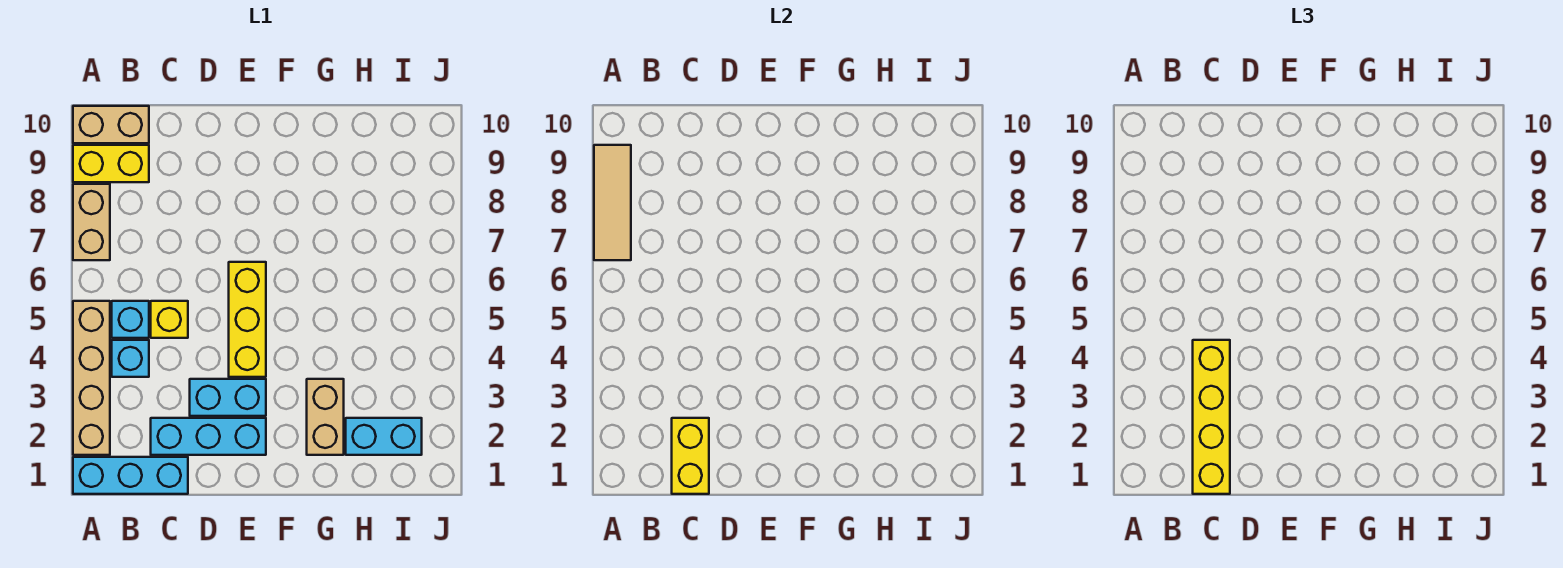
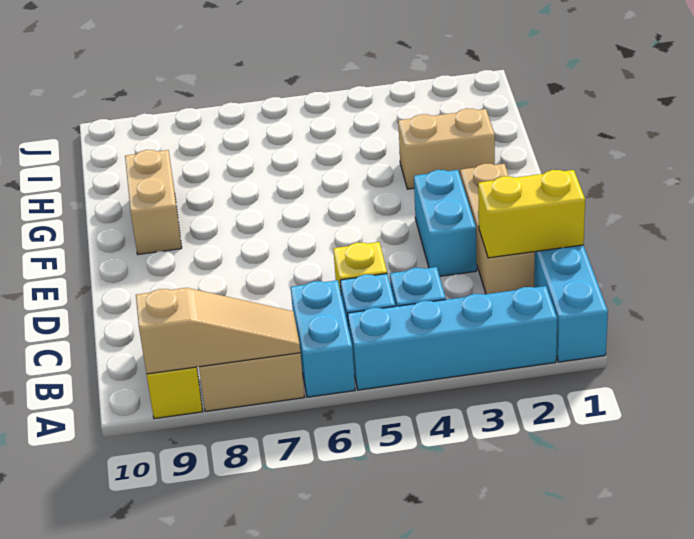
tan brick A2:A5 level 1 -> cyan brick A2:A5 level 1
tan tile A7:A9 level 2 -> tan slope A7:A9 level 2 top 9
tan brick A10:B10 level 1 -> tan brick F9:G9 level 1
yellow brick C1:C4 level 3 -> none
cyan brick C2:E2 level 1 -> tan brick C2:E2 level 1
yellow brick E4:E6 level 1 -> none
cyan brick H2:I2 level 1 -> cyan brick A6:B6 level 1

